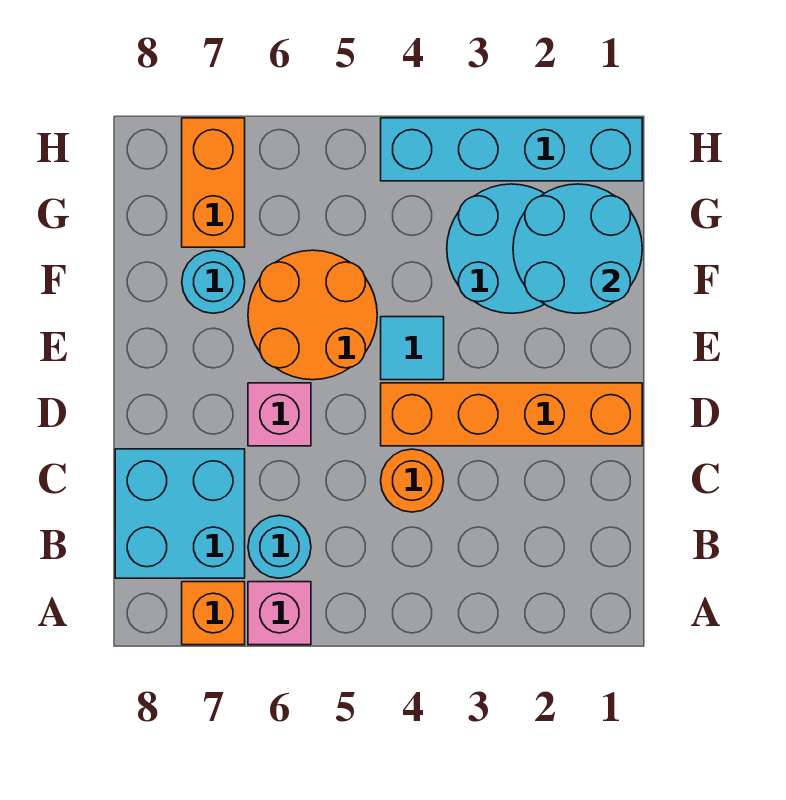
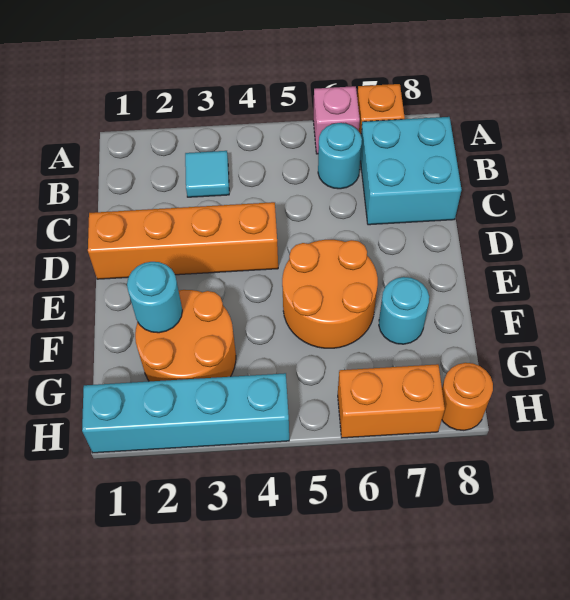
orange round brick C4 level 1 -> orange round brick H8 level 1
pink brick D6 level 1 -> none
cyan tile E4 level 1 -> cyan tile B3 level 1
cyan round brick F1:G2 level 2 -> cyan round brick F2 level 2
cyan round brick F2:G3 level 1 -> orange round brick F2:G3 level 1
orange brick G7:H7 level 1 -> orange brick H6:H7 level 1

